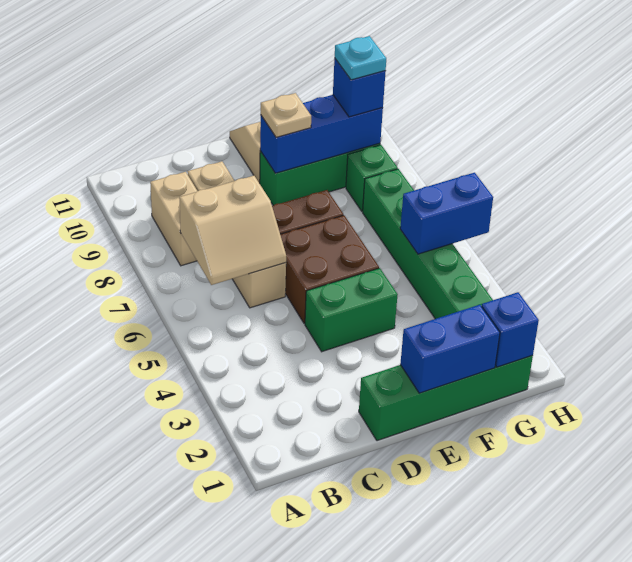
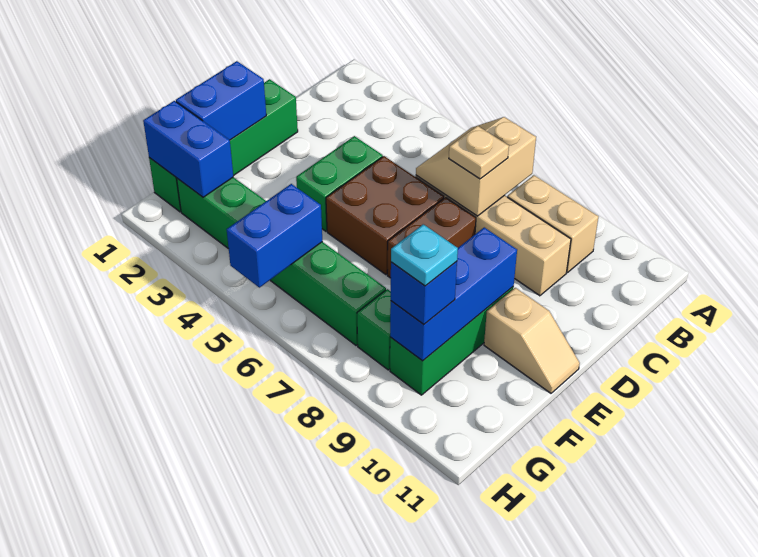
tan plate E9 level 3 -> tan plate C7 level 3
blue brick G1 level 2 -> blue brick G1:G2 level 2

